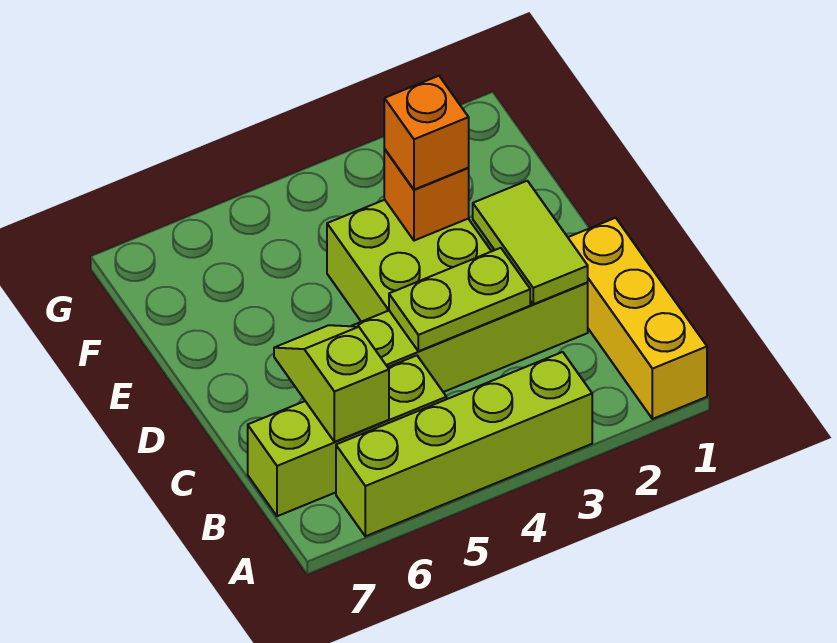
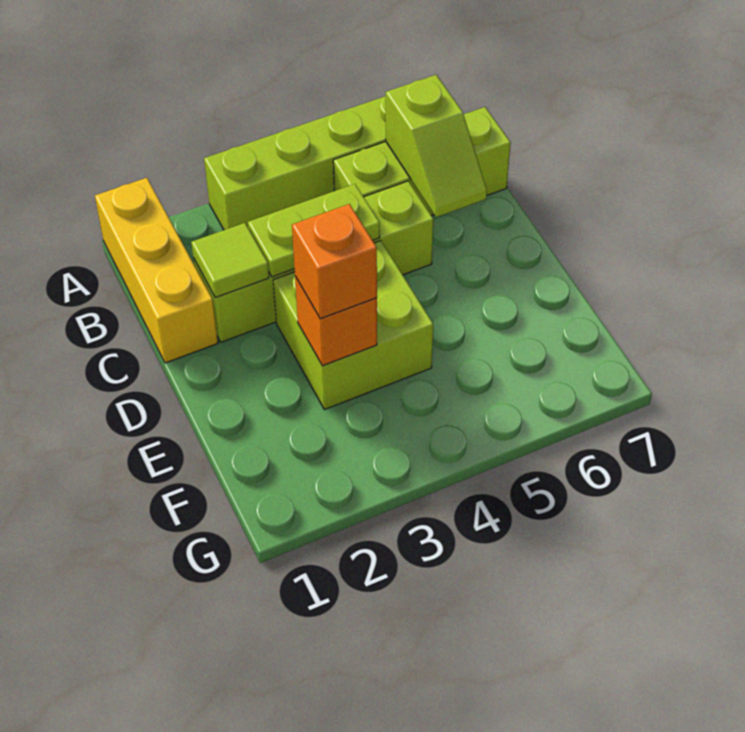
lime tile C2:D2 level 2 -> lime tile C2 level 2

